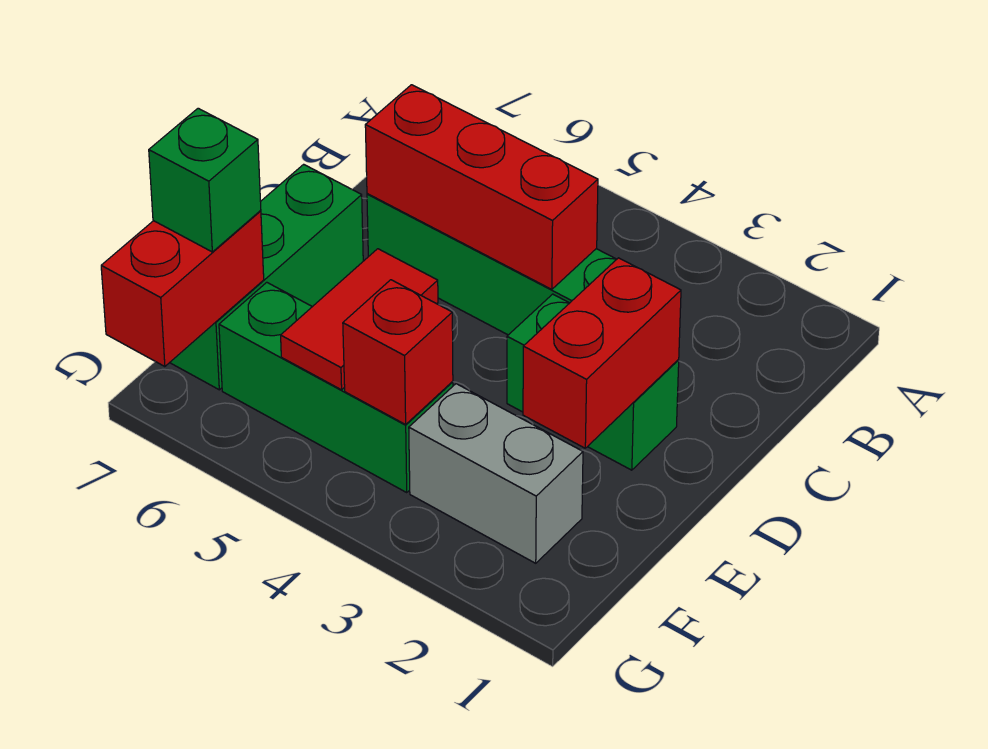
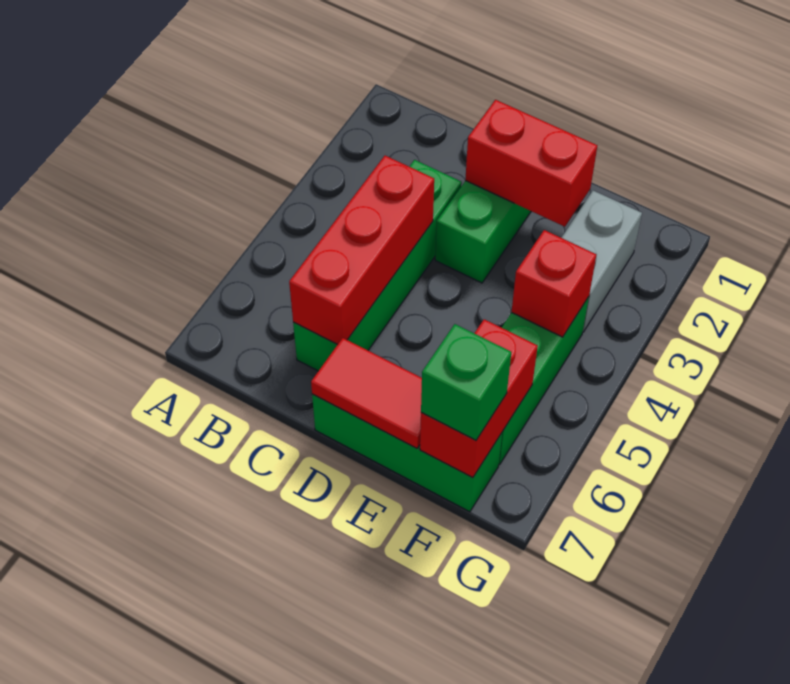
red tile E5:F5 level 2 -> red tile D7:E7 level 2
red brick F7:G7 level 2 -> red brick F6:F7 level 2

